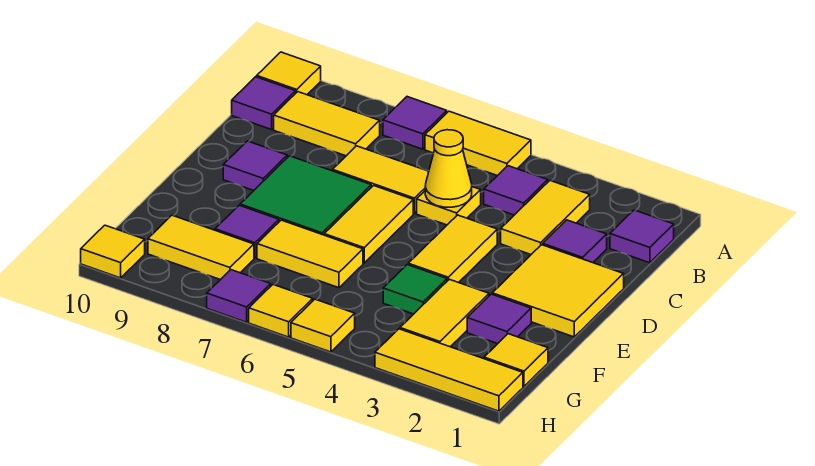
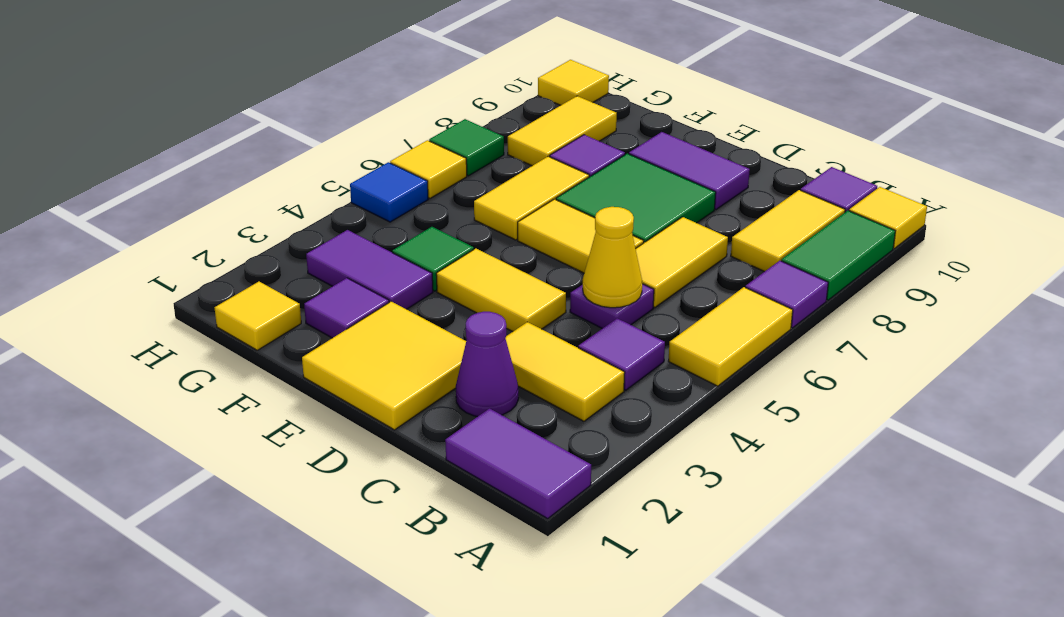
none -> green tile A8:A9 level 1
purple tile B1 level 1 -> purple tile A1:B1 level 1
purple tile C2 level 1 -> purple cone C2 level 1
yellow plate C5 level 1 -> purple plate C5 level 1
purple tile D9 level 1 -> purple tile D9:E9 level 1
yellow tile F3:G3 level 1 -> purple tile F3:G3 level 1
yellow tile H1:H3 level 1 -> none
yellow tile H5 level 1 -> blue tile H5 level 1
purple tile H7 level 1 -> green tile H7 level 1

